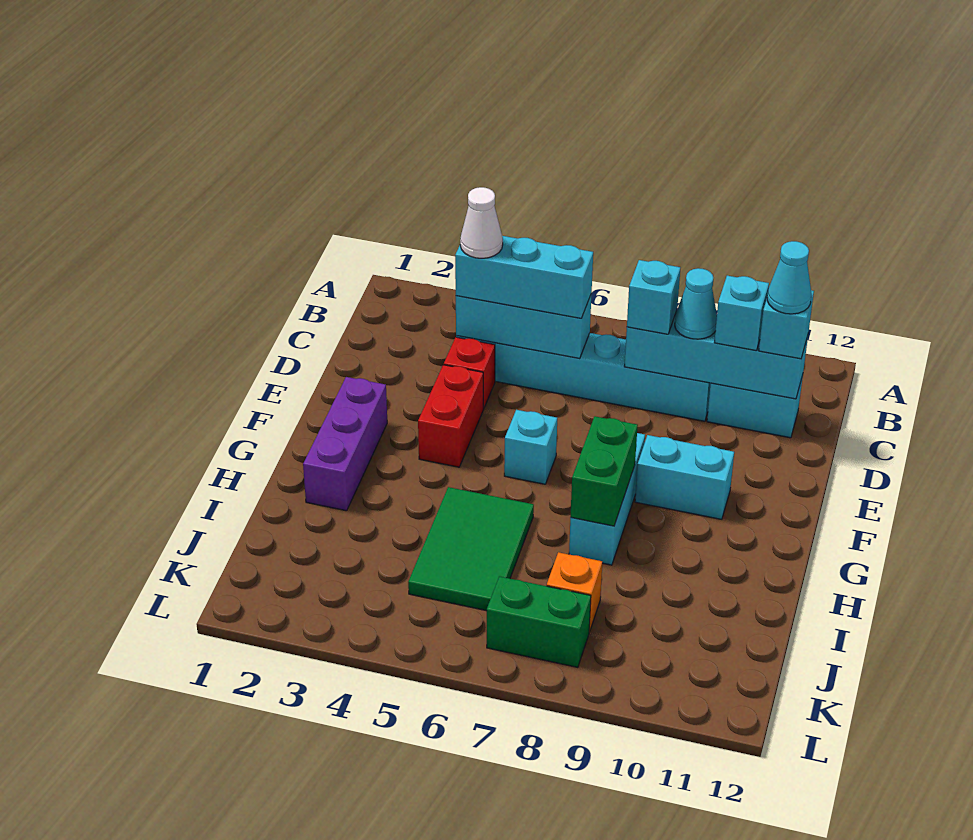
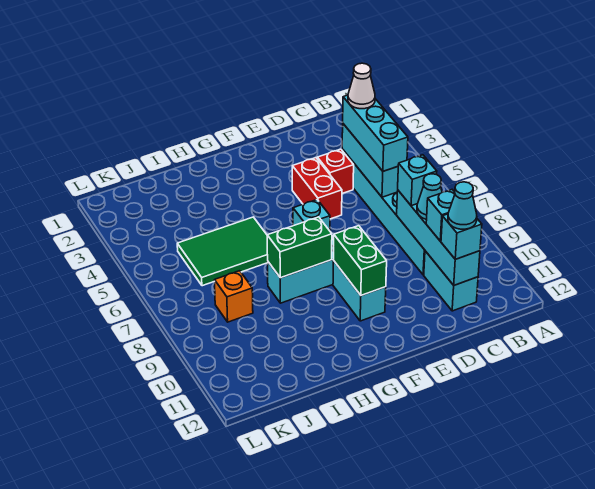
red brick E4:F4 level 1 -> red brick E4:E5 level 1
purple brick F2:H2 level 1 -> none
green brick K7:K8 level 1 -> green brick F9:F10 level 2

